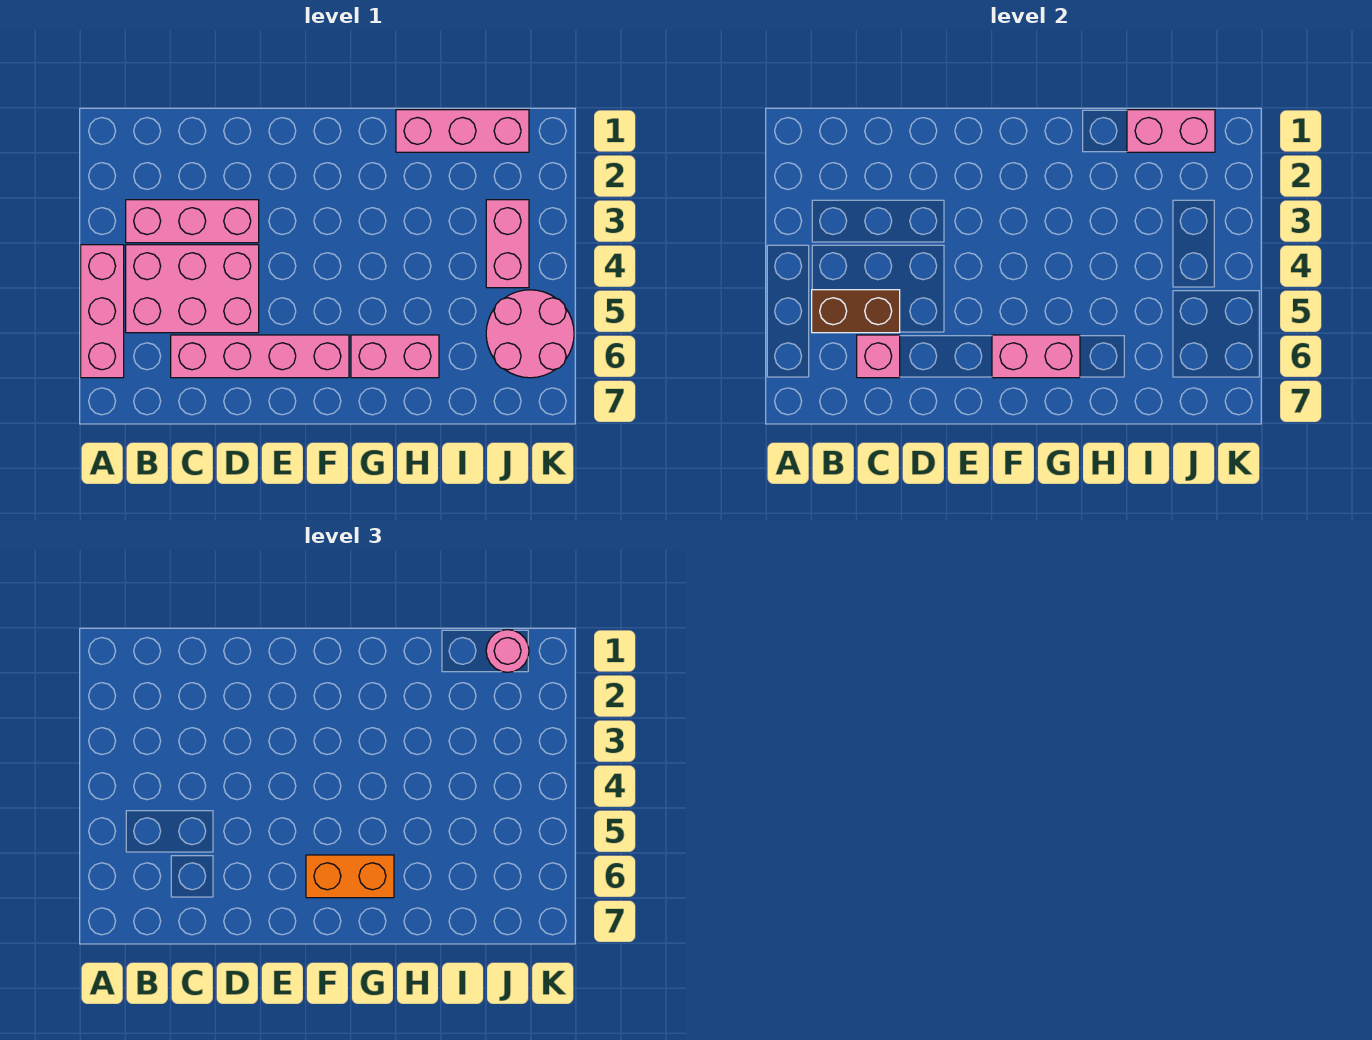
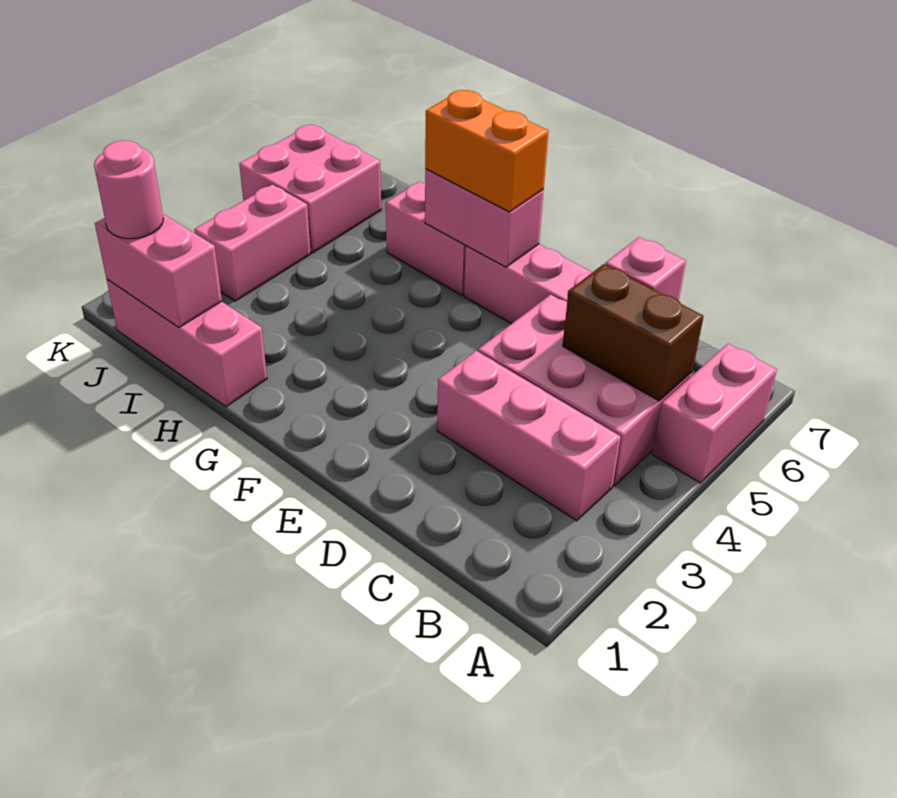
pink brick A4:A6 level 1 -> pink brick A5:A6 level 1
pink round brick J5:K6 level 1 -> pink brick J5:K6 level 1

